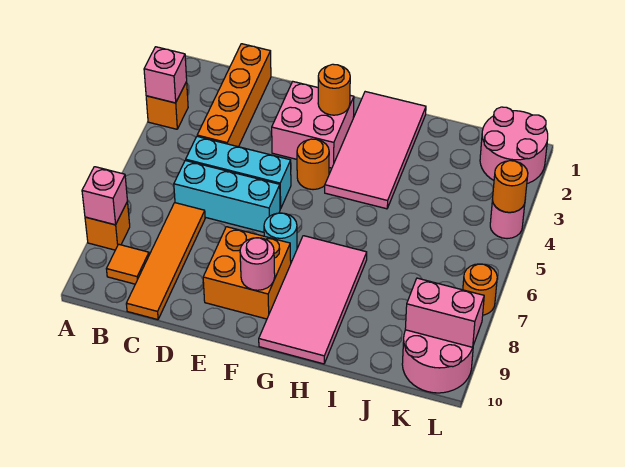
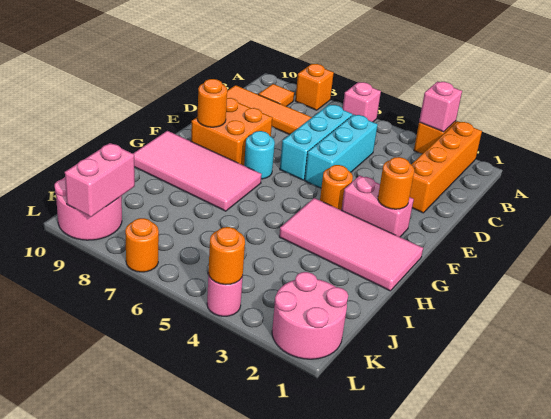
pink brick A8 level 2 -> pink brick A6 level 1
orange brick C1:C4 level 1 -> orange brick A2:D2 level 1
pink brick E2:F3 level 1 -> pink brick F2:F3 level 1
pink round brick F9 level 2 -> orange round brick F9 level 2

